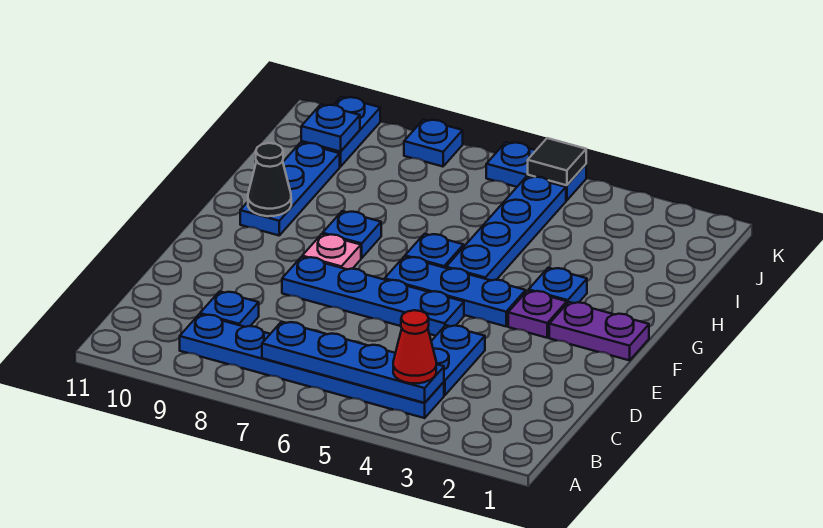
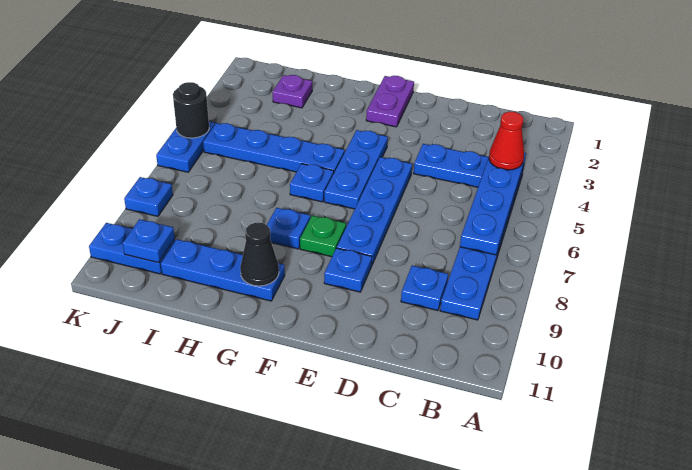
purple plate F3 level 1 -> purple plate I2 level 1
pink plate F8 level 1 -> green plate F8 level 1
blue plate G3 level 1 -> blue plate E9 level 1
black tile K5 level 2 -> black round brick K5 level 2

